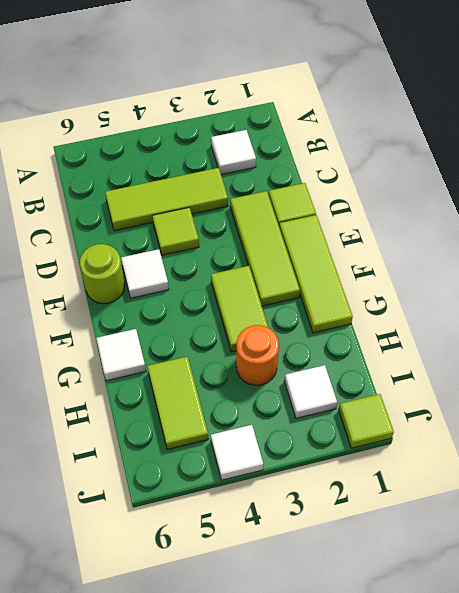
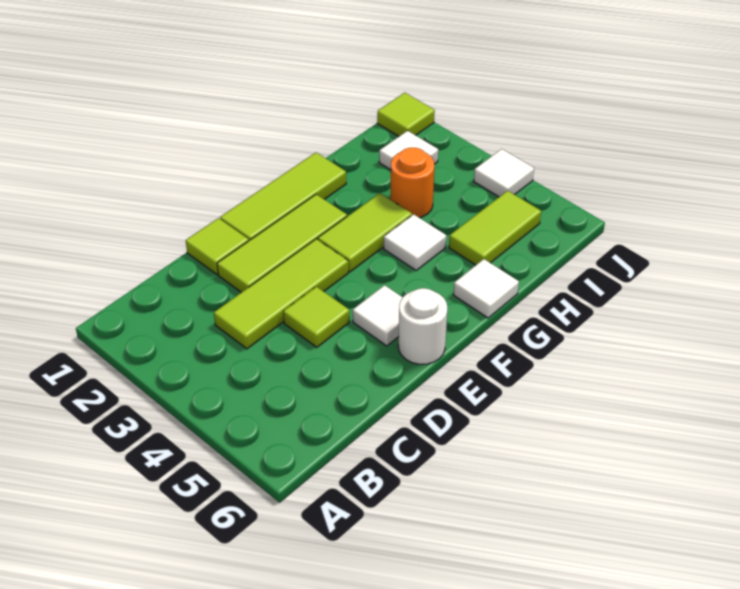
white tile B2 level 1 -> white tile G4 level 1
lime tile C3:C5 level 1 -> lime tile C3:E3 level 1
lime round brick E6 level 1 -> white round brick E6 level 1

